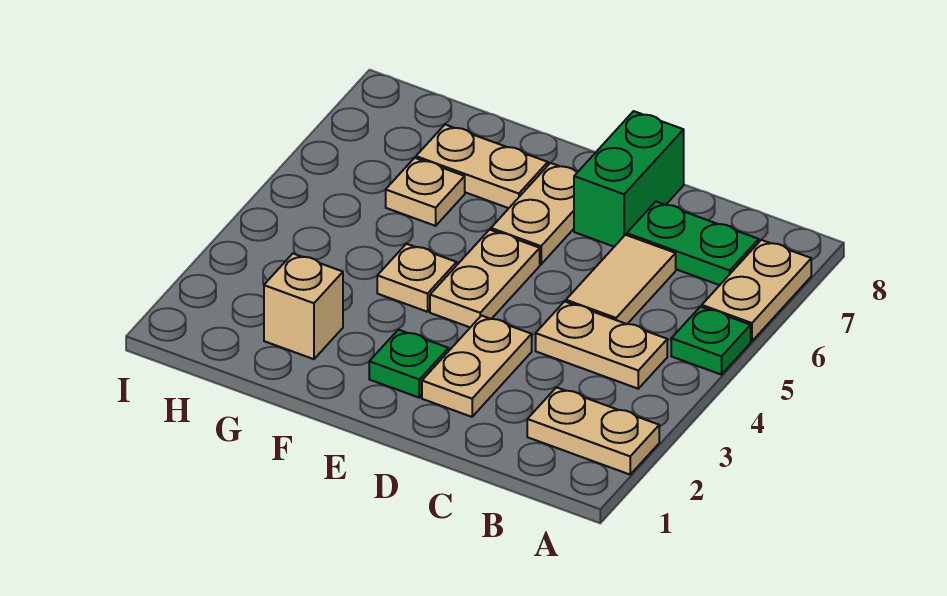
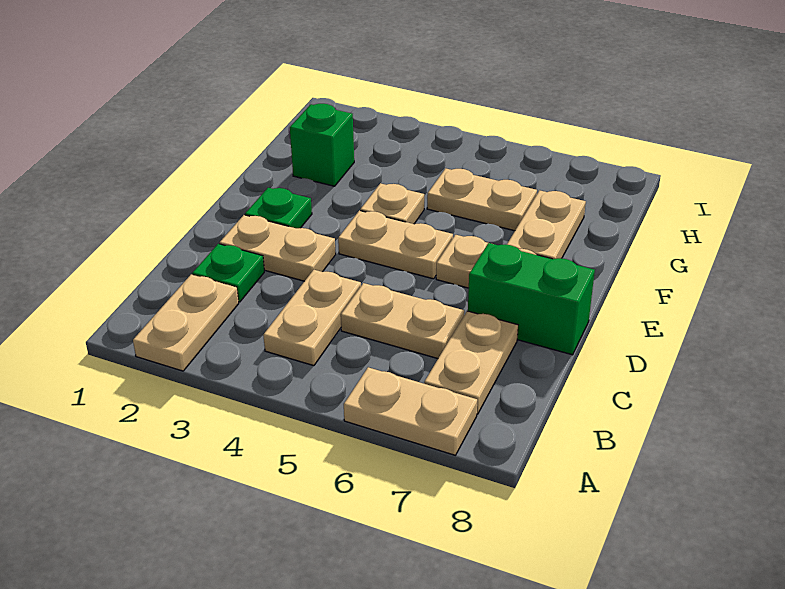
green plate A5 level 1 -> green plate C2 level 1
green plate B7:C7 level 1 -> tan plate B7:C7 level 1
tan tile C5:C6 level 1 -> tan plate C5:C6 level 1
tan brick G2 level 1 -> green brick G2 level 1
tan plate G6 level 1 -> tan plate G5:G6 level 1

